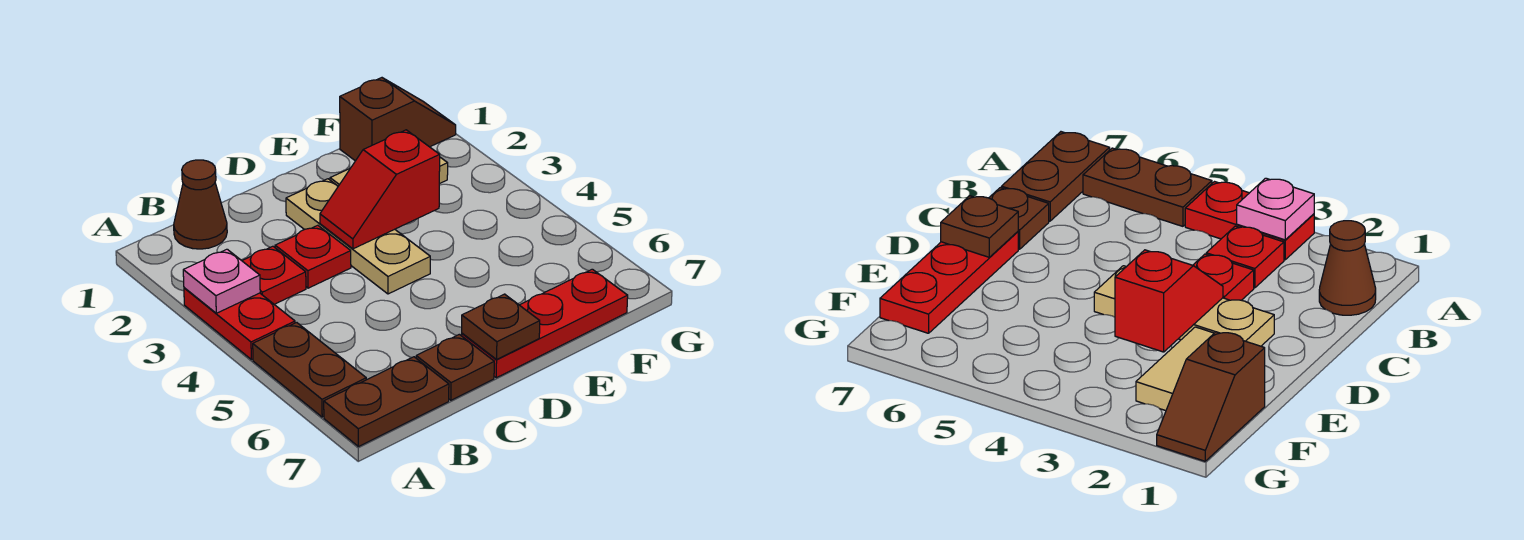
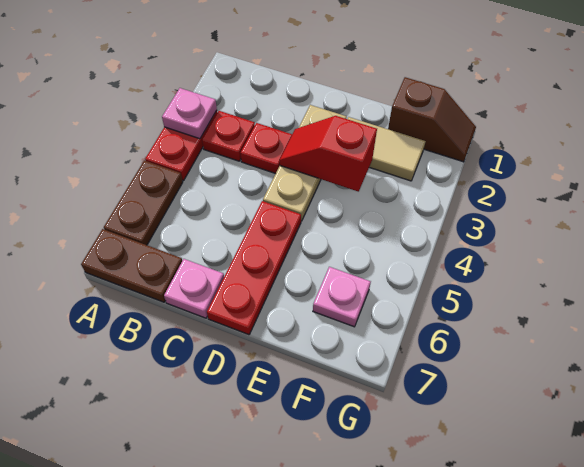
brown cone B1 level 1 -> none
brown plate C7 level 1 -> pink plate C7 level 1
red plate D7:F7 level 1 -> red plate D5:D7 level 1
brown plate D7 level 2 -> none
none -> pink plate F6 level 1

